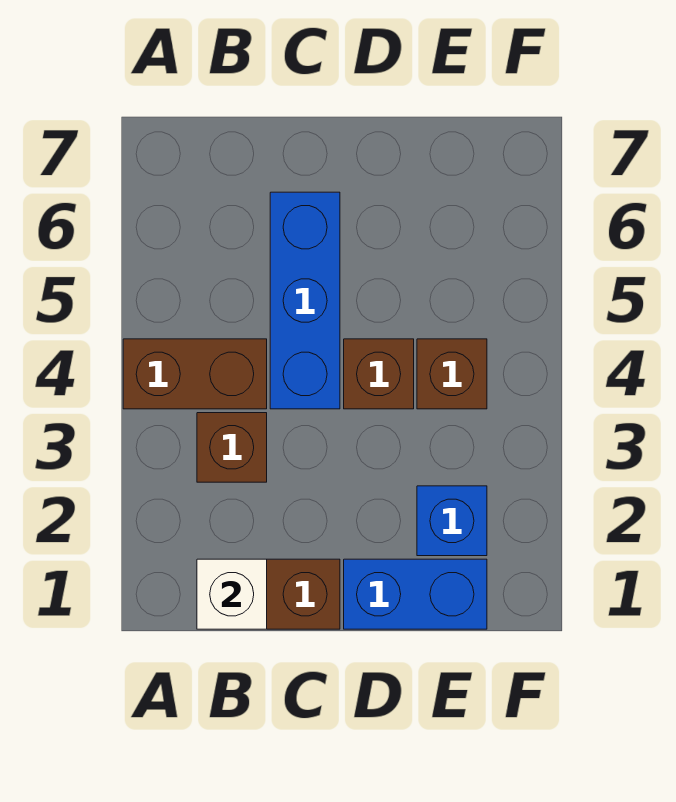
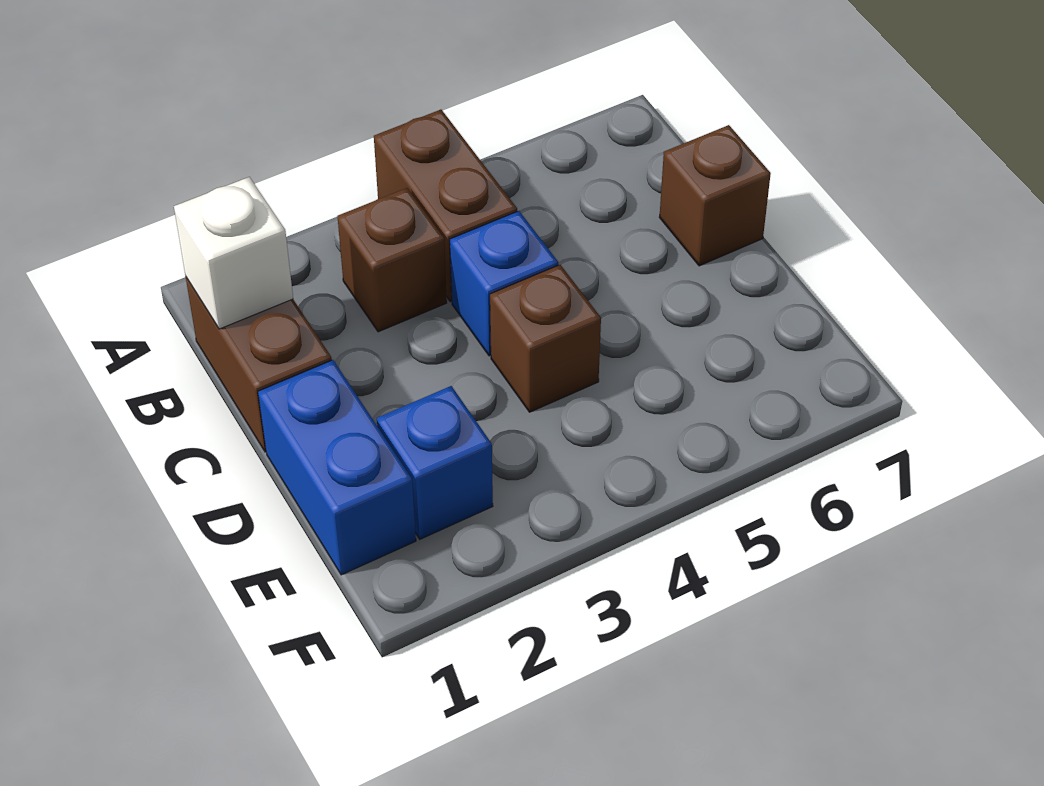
blue brick C4:C6 level 1 -> blue brick C4 level 1
brown brick E4 level 1 -> brown brick C7 level 1

